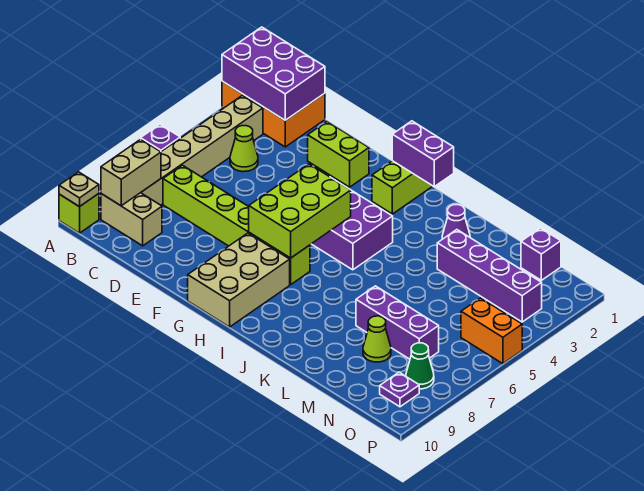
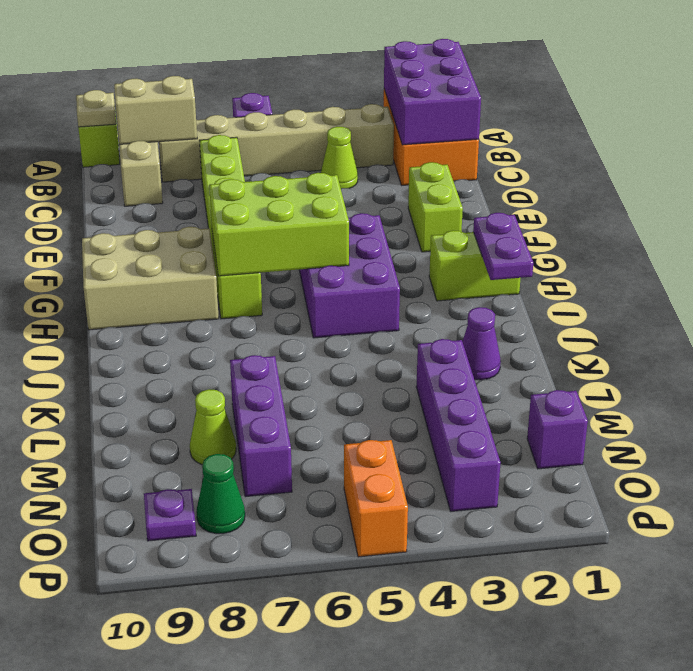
purple brick H1:I1 level 2 -> purple plate H1:I1 level 2

